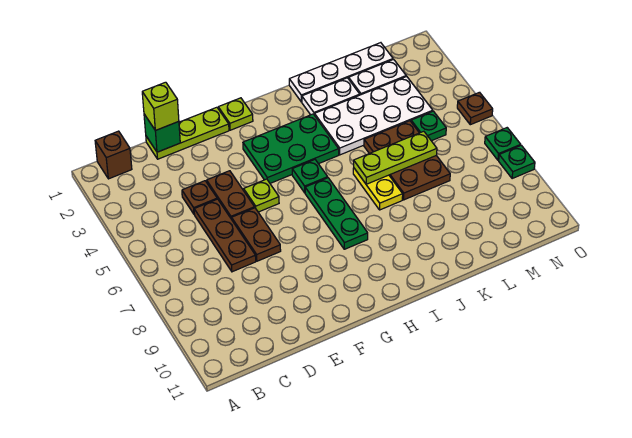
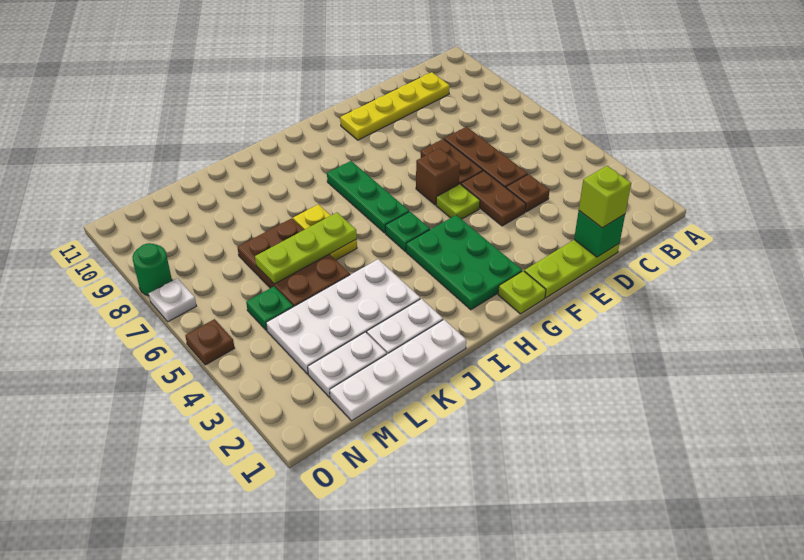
brown brick B1 level 1 -> brown brick F6 level 1
none -> yellow plate C10:F10 level 1
green plate G3:I4 level 1 -> green plate G2:H4 level 1
green plate O7 level 1 -> white plate O7 level 1
green plate O8 level 1 -> green round brick O8 level 1

